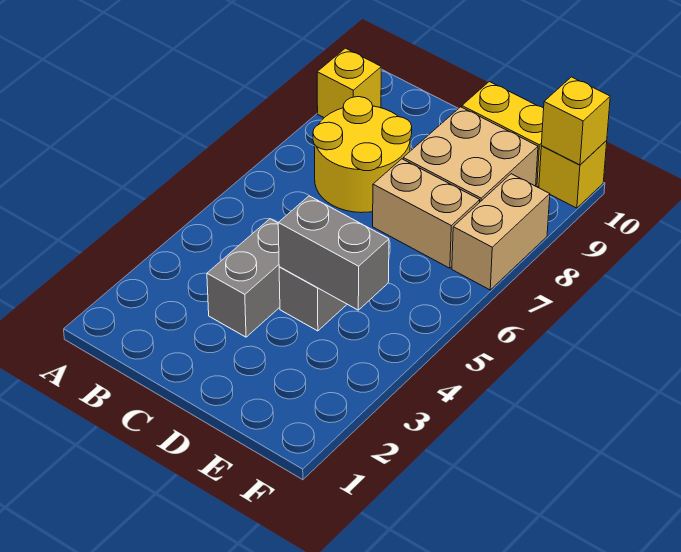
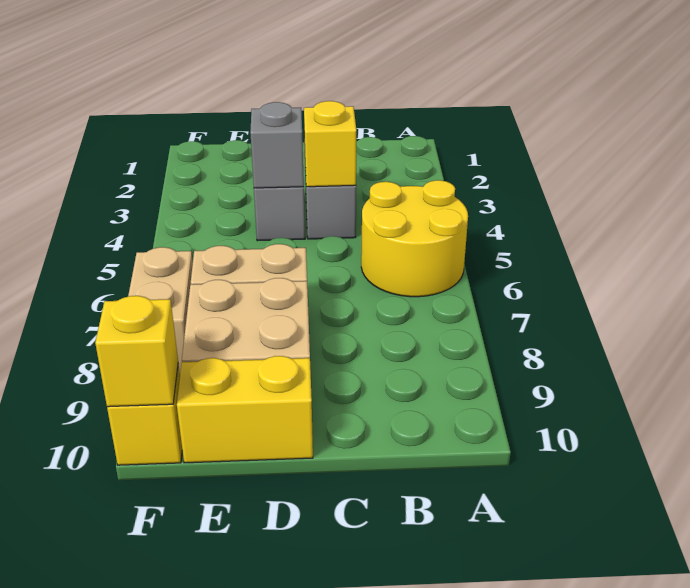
yellow brick A9 level 1 -> yellow brick C4 level 2
yellow round brick B7:C8 level 1 -> yellow round brick A5:B6 level 1
grey brick D4:E4 level 2 -> grey brick D4 level 2

